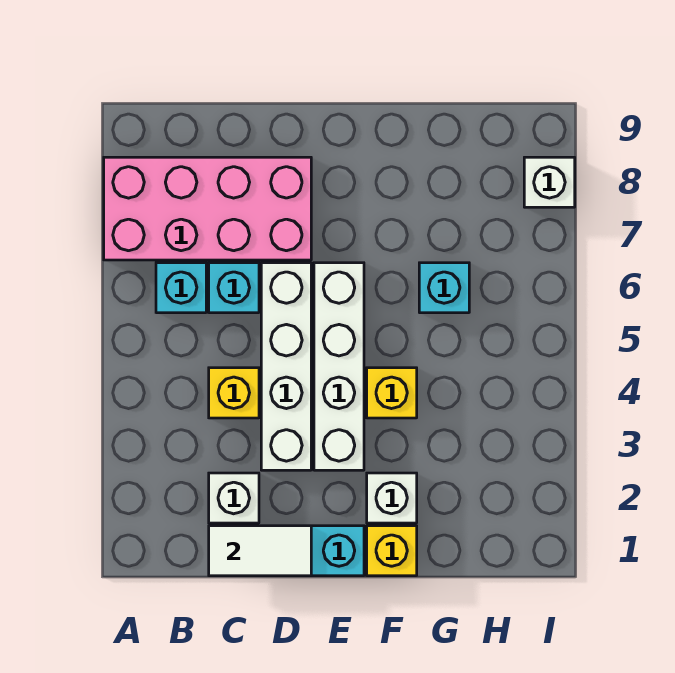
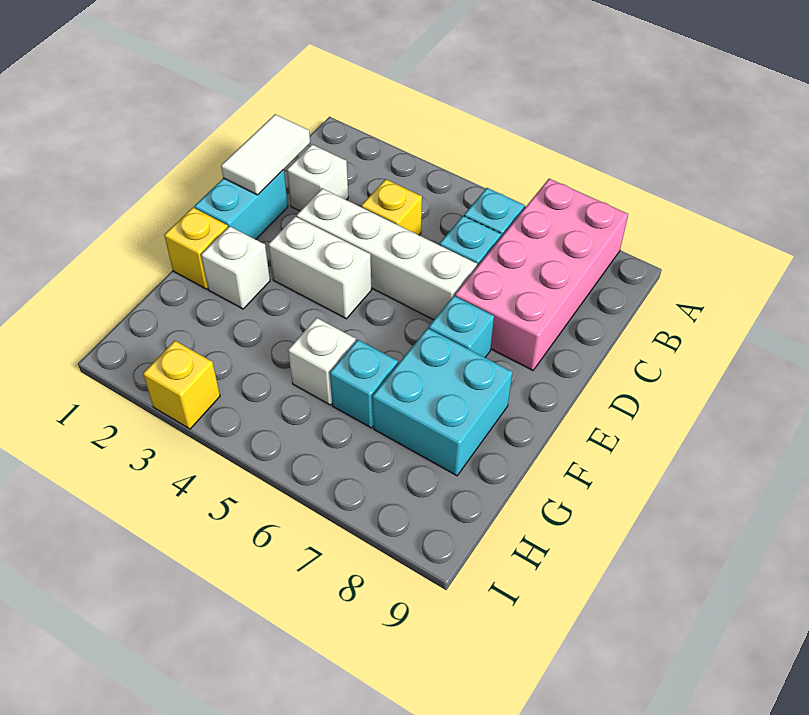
white brick E3:E6 level 1 -> white brick E3:E4 level 1
none -> cyan brick E7 level 1
yellow brick F4 level 1 -> yellow brick I3 level 1
none -> cyan brick F7:G8 level 1
white brick I8 level 1 -> white brick G5 level 1

